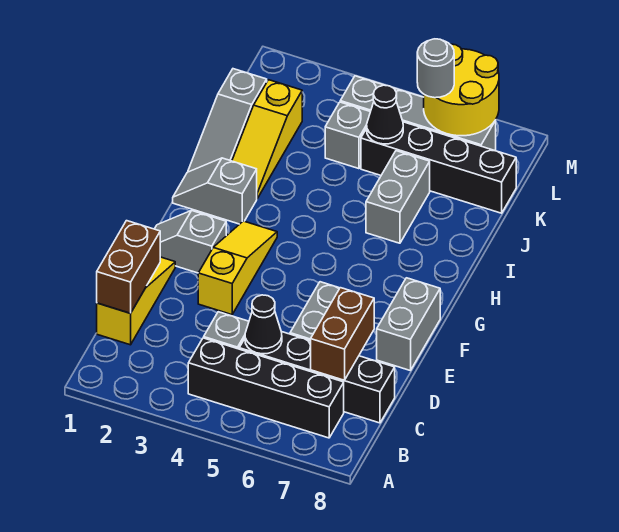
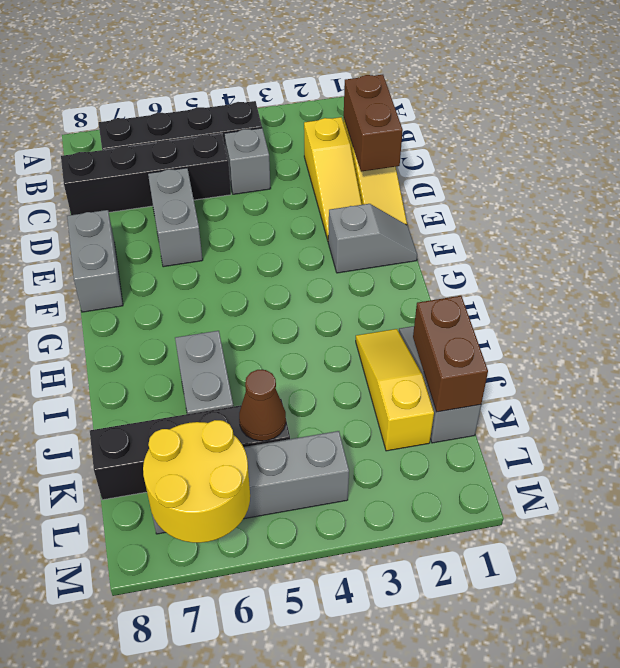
black cone C5 level 2 -> none
brown brick C7:D7 level 2 -> brown brick J1:K1 level 2
yellow slope E3:G3 level 1 top E -> yellow slope C2:E2 level 1 top C
grey slope H1:H2 level 1 top 2 -> none
grey brick K4 level 1 -> none
black cone K5 level 2 -> brown cone K5 level 2
grey round brick L6 level 3 -> none

